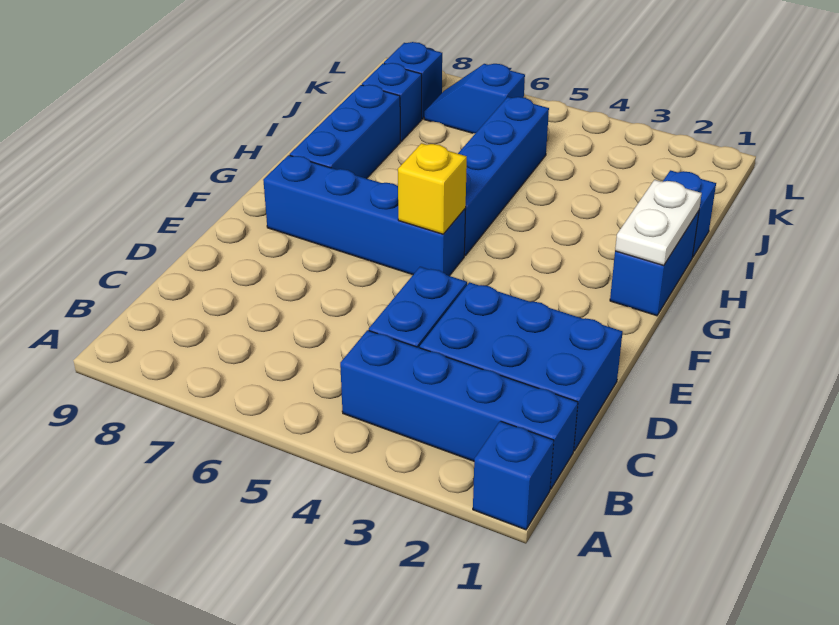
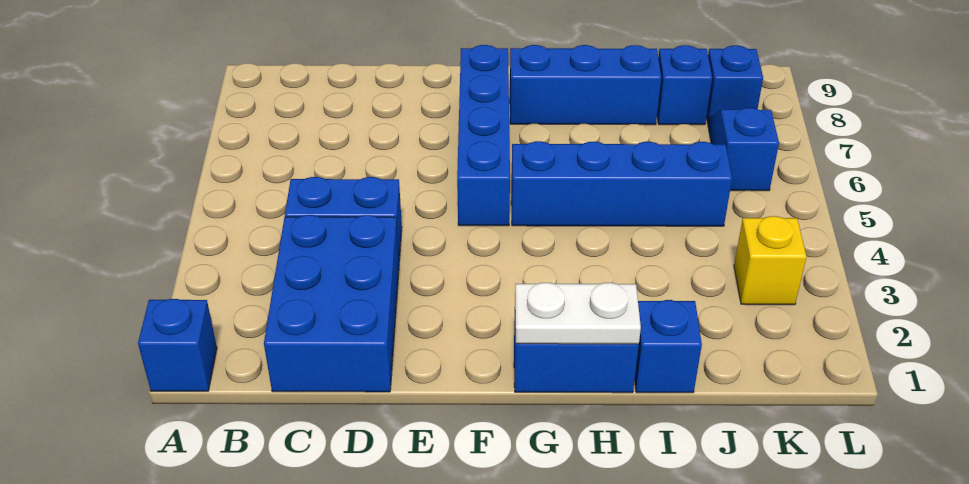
blue brick B1:B4 level 1 -> none
yellow brick F5 level 2 -> yellow brick K3 level 1

